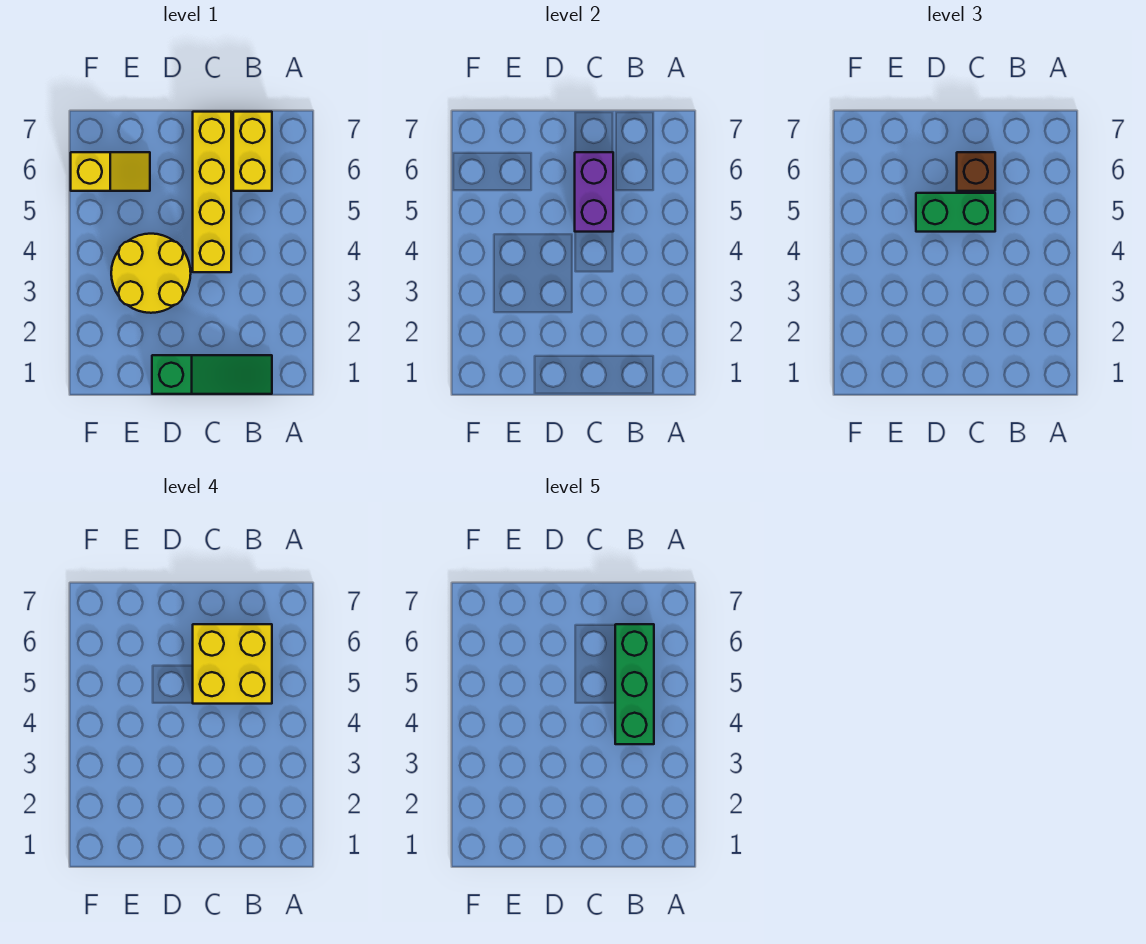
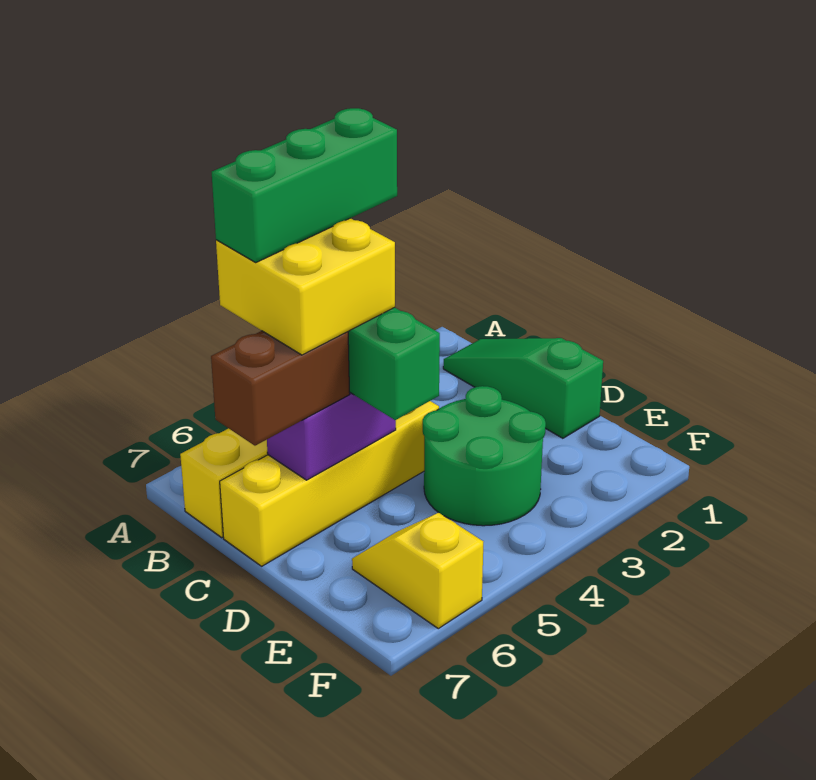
brown brick C6 level 3 -> brown brick C6:C7 level 3
yellow round brick D3:E4 level 1 -> green round brick D3:E4 level 1

